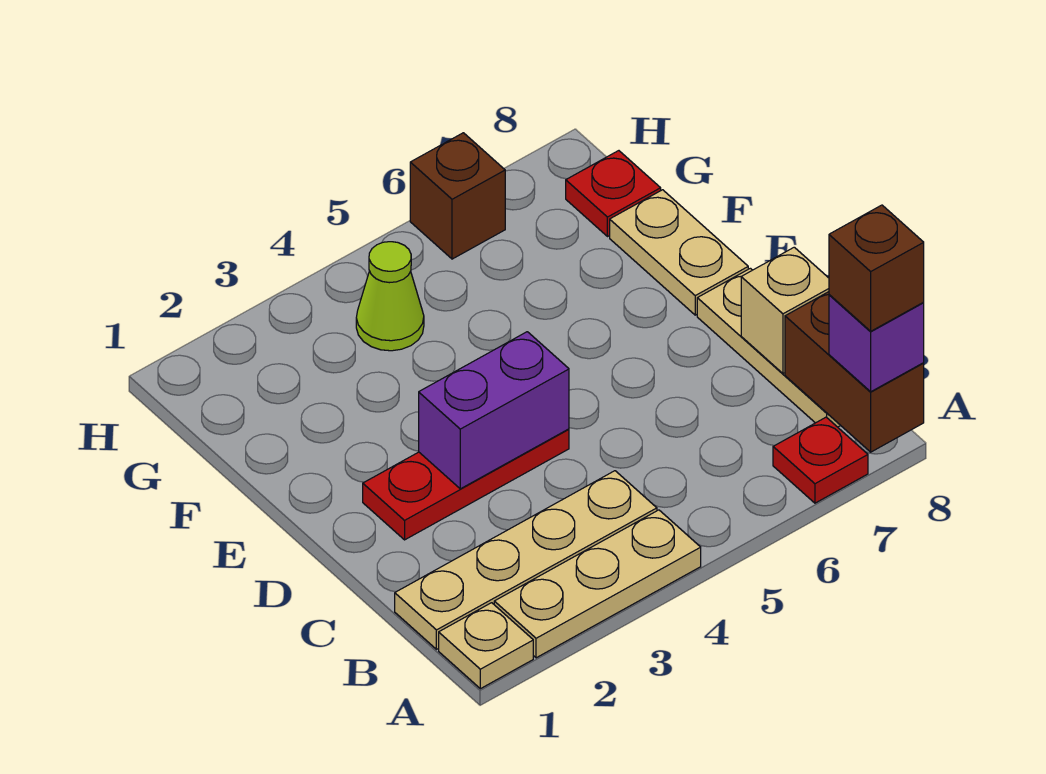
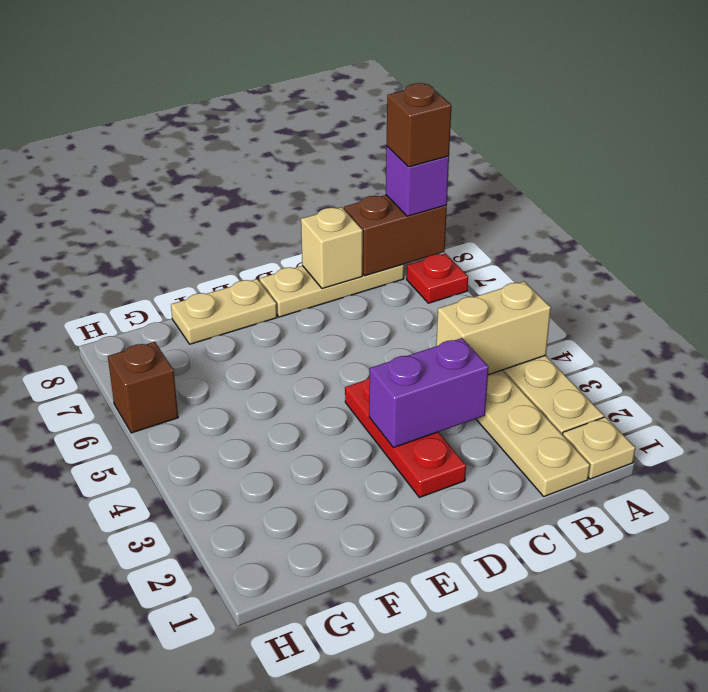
none -> tan brick A4:B4 level 2
purple brick D3:D4 level 2 -> purple brick C3:D3 level 2
lime cone G4 level 1 -> none
red plate G8 level 1 -> none

